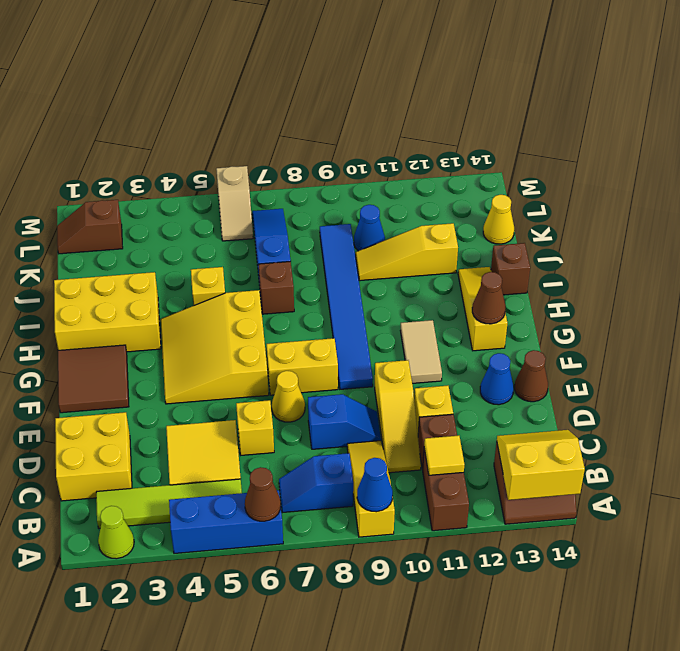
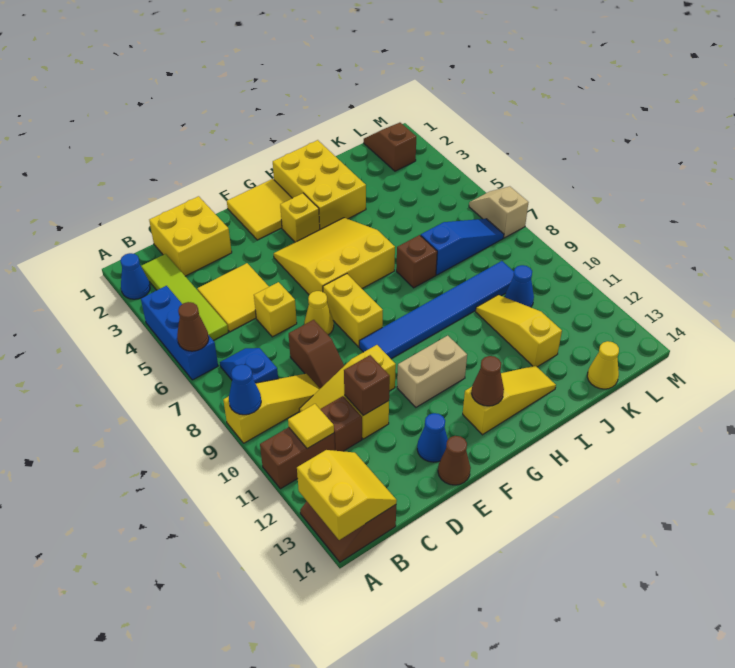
lime cone A2 level 1 -> blue cone A2 level 1
blue slope D8:D9 level 1 top 8 -> brown slope D8:D9 level 1 top 8
brown tile F1:G2 level 1 -> yellow tile F1:G2 level 1
tan tile F11:G11 level 1 -> tan brick F11:G11 level 1
yellow brick I5 level 1 -> yellow brick G3 level 1
brown brick I14 level 1 -> brown brick D11 level 2
tan slope L6:M6 level 1 top M -> tan slope M6:M7 level 1 top 7

